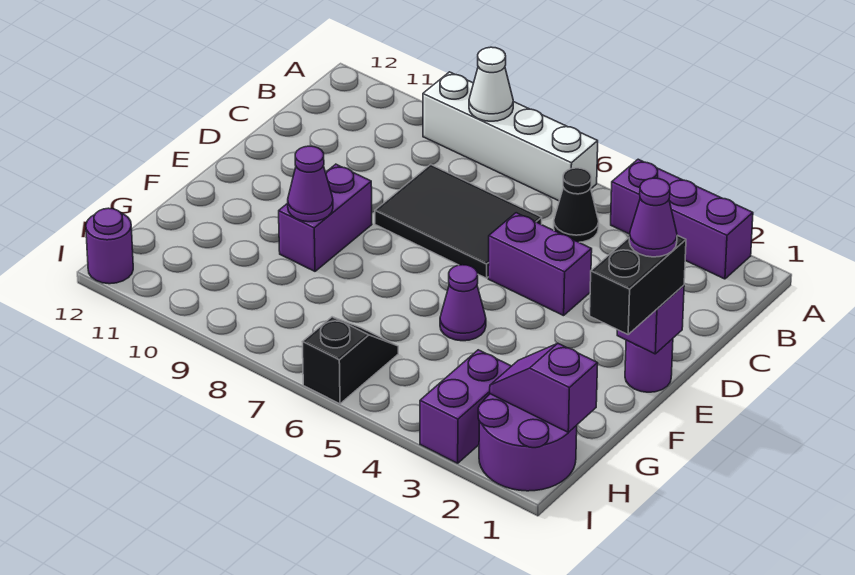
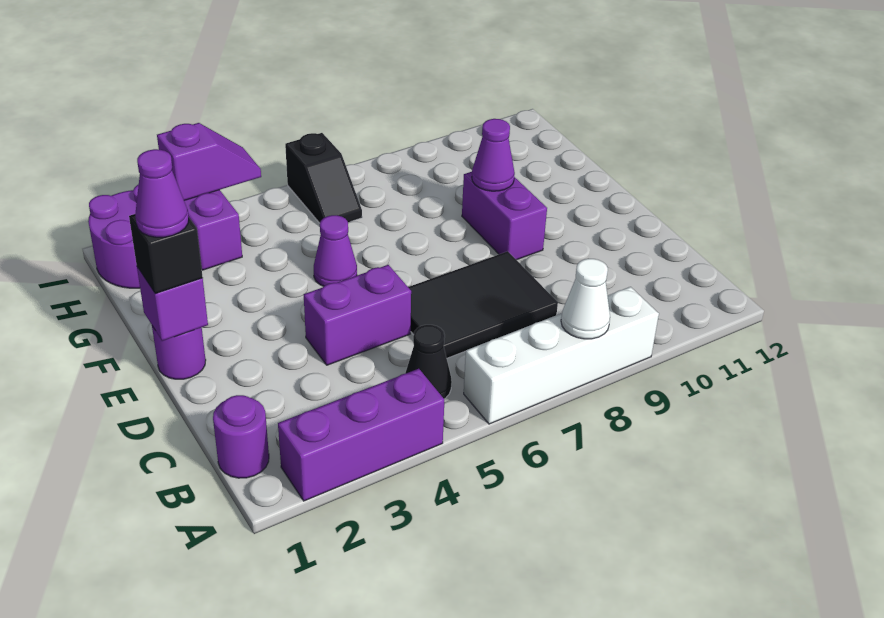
black brick E1:F1 level 3 -> black brick E1 level 3
purple slope H1:H2 level 2 top 1 -> purple slope I3:I4 level 2 top 3
purple round brick I12 level 1 -> purple round brick B1 level 1

